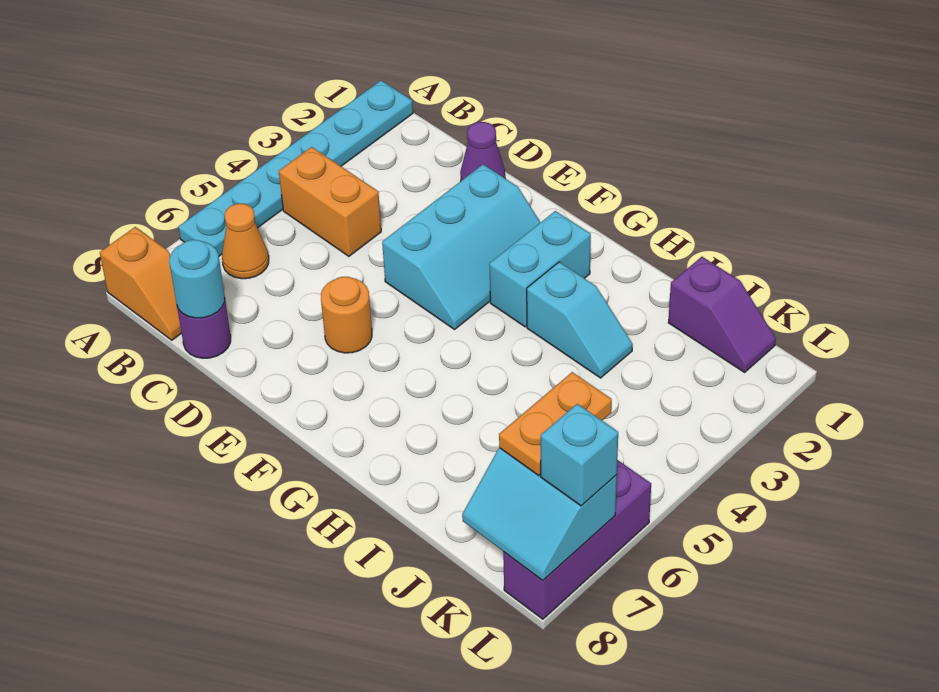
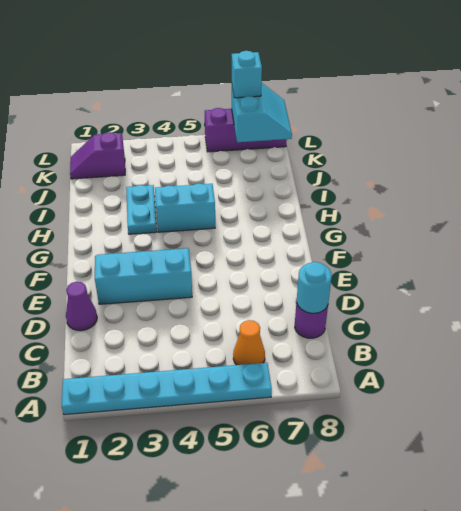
orange slope A8:B8 level 1 top A -> none
orange brick B4:C4 level 1 -> none
orange round brick E6 level 1 -> none
cyan brick G2:G3 level 1 -> cyan brick H4:H5 level 1
cyan slope H3:I3 level 1 top H -> cyan plate H3:I3 level 1
purple slope J1:K1 level 1 top J -> purple slope K1:K2 level 1 top 2
orange plate K6:K7 level 3 -> none

